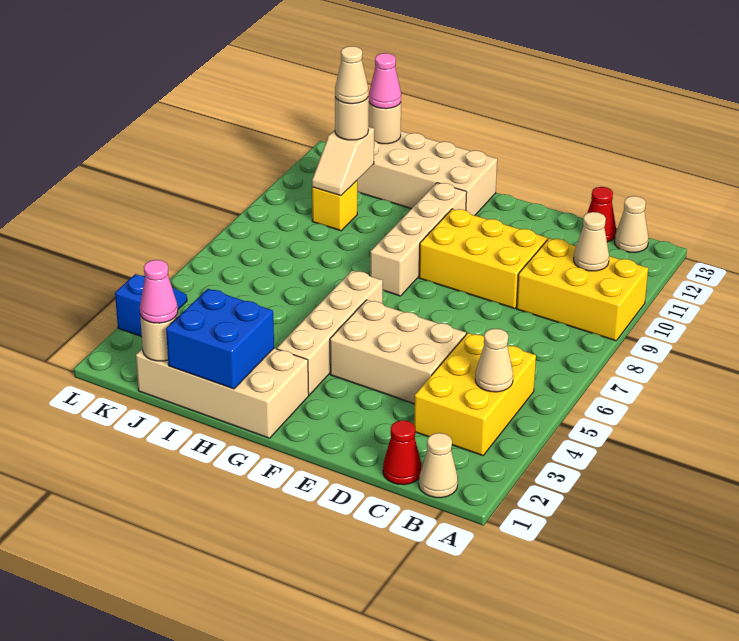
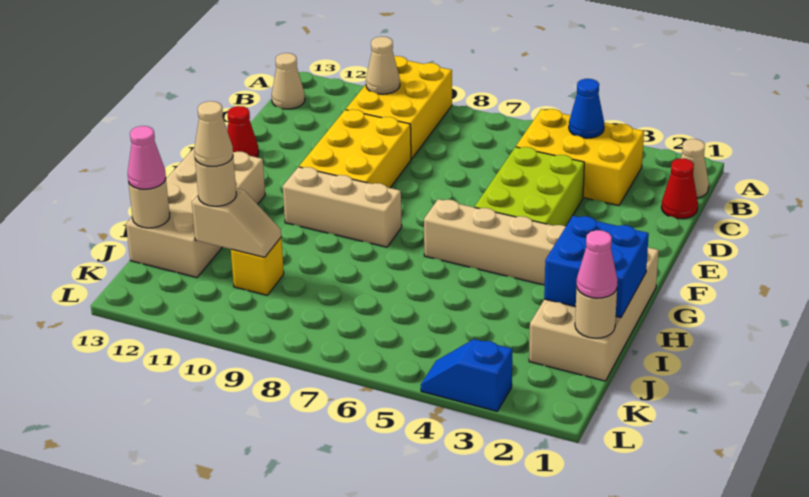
tan cone B4 level 2 -> blue cone B4 level 2
red cone C13 level 1 -> red cone E13 level 1
tan brick D4:F5 level 1 -> lime brick D4:F5 level 1
tan brick G8:G11 level 1 -> tan brick G8:G10 level 1

